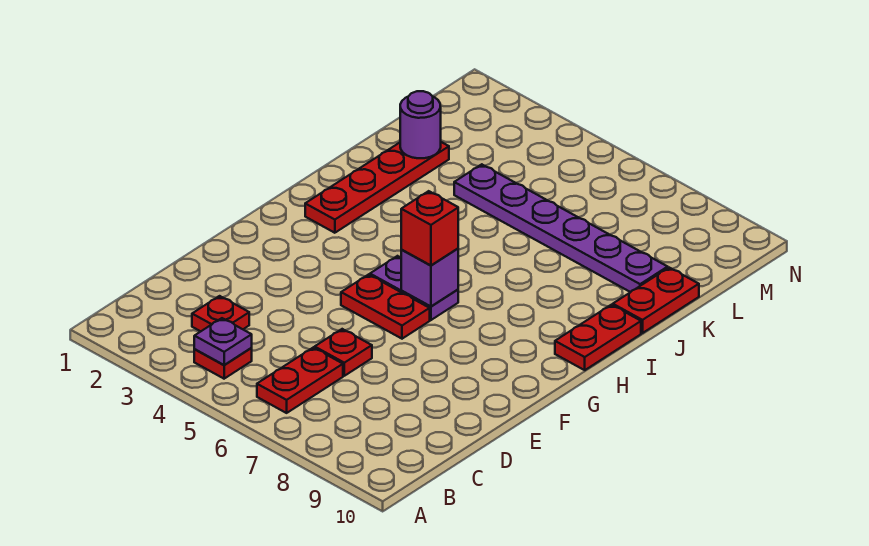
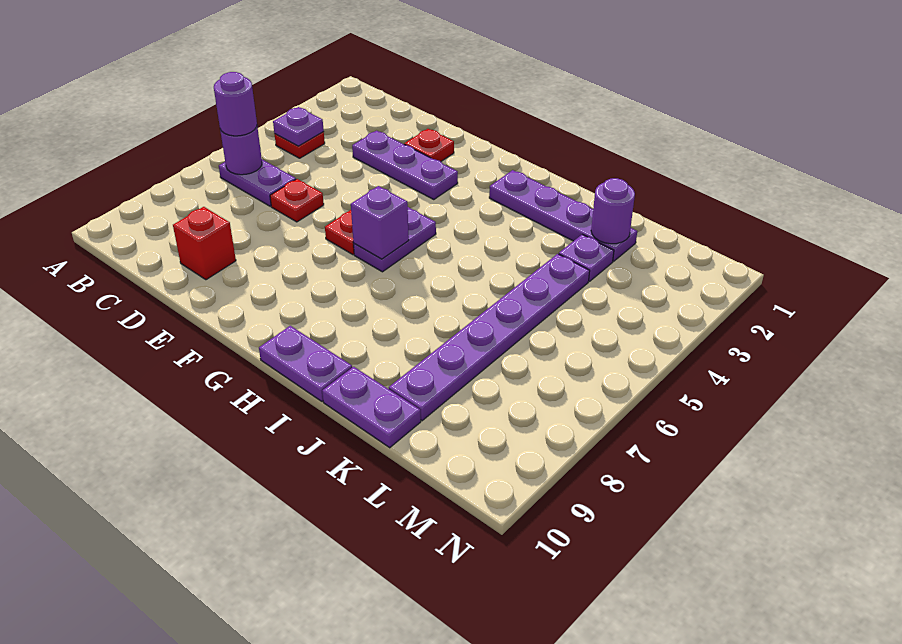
red plate B6:C6 level 1 -> purple plate B6:C6 level 1
none -> purple round brick B6 level 2
none -> purple round brick B6 level 3
red plate C3 level 1 -> red plate E2 level 1
none -> purple plate D3:F3 level 1
red brick G6 level 3 -> red brick D9 level 1
red plate H2:K2 level 1 -> purple plate H2:K2 level 1
red plate H10:I10 level 1 -> purple plate H10:I10 level 1
red plate J10:K10 level 1 -> purple plate J10:K10 level 1
none -> purple plate K3 level 1

